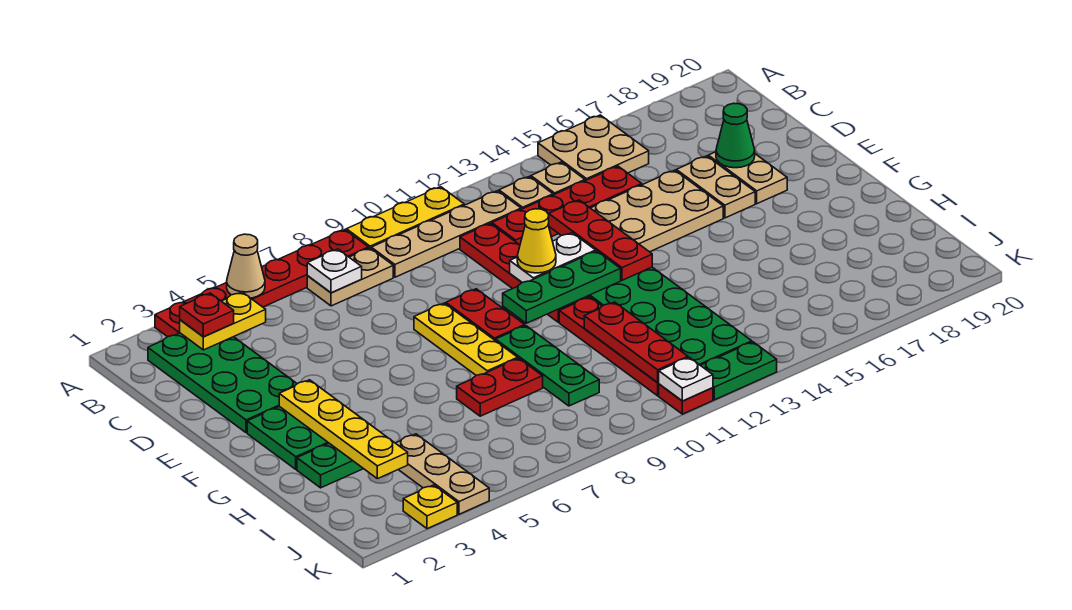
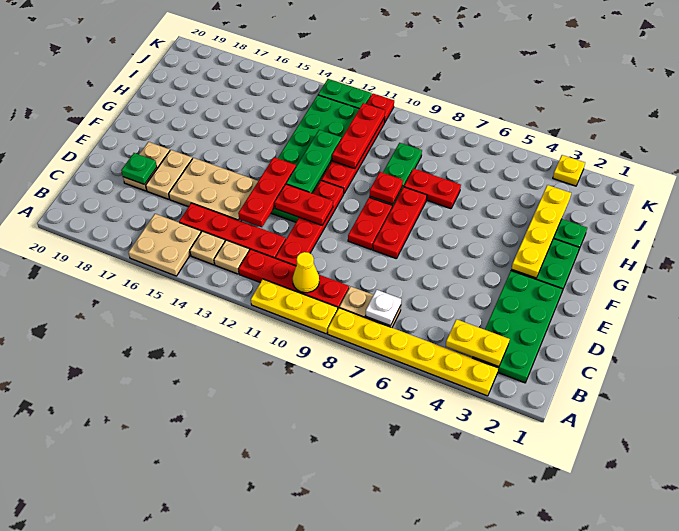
red plate A3:A8 level 1 -> yellow plate A3:A8 level 1
tan cone A5 level 2 -> none
red plate B3 level 3 -> red plate G9 level 2
tan plate B9:B12 level 1 -> red plate B9:B12 level 1
green cone D18 level 2 -> green plate D18 level 2
yellow plate E8:G8 level 1 -> red plate E8:G8 level 1
white plate E11:E12 level 2 -> red plate E11:E12 level 2
yellow cone E11 level 3 -> yellow cone B10 level 2
green plate F10:F12 level 2 -> green plate F12:H12 level 2
tan plate I4:K4 level 1 -> none
white plate K11 level 2 -> none

